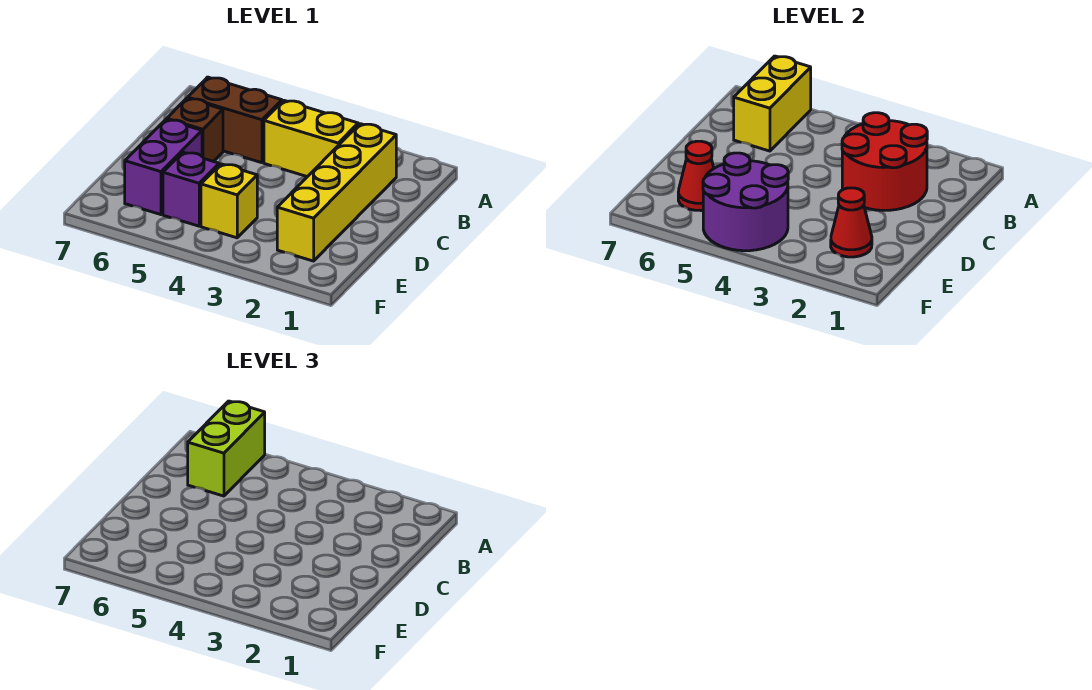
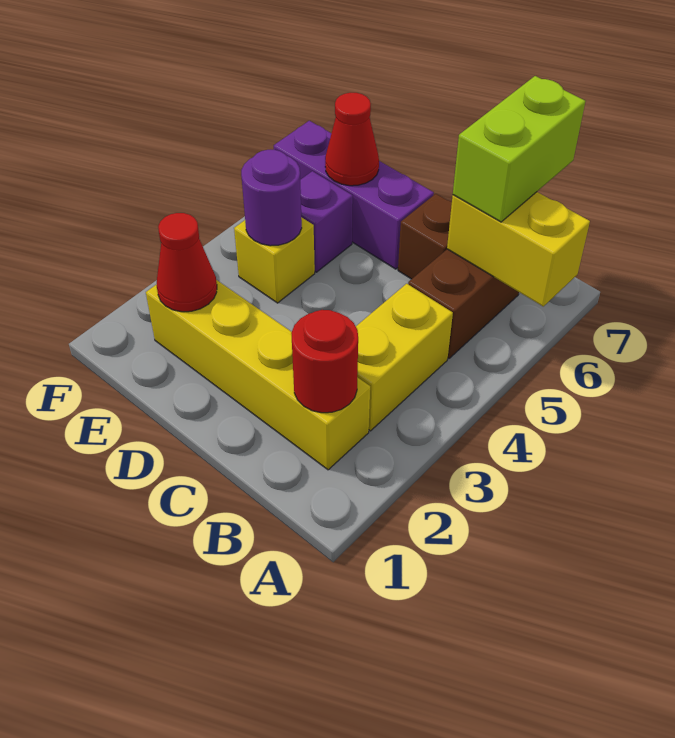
lime brick A6:B6 level 3 -> lime brick B6:B7 level 3
red round brick B2:C3 level 2 -> red round brick B2 level 2
purple brick D6:E6 level 1 -> purple brick D6:F6 level 1
purple round brick E4:F5 level 2 -> purple round brick E4 level 2

